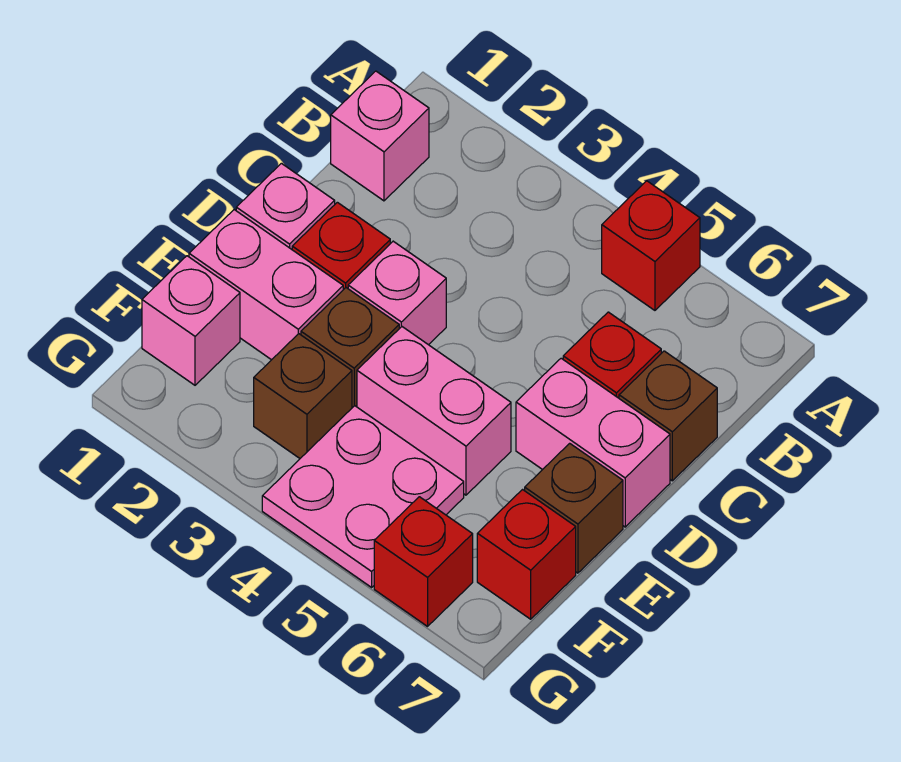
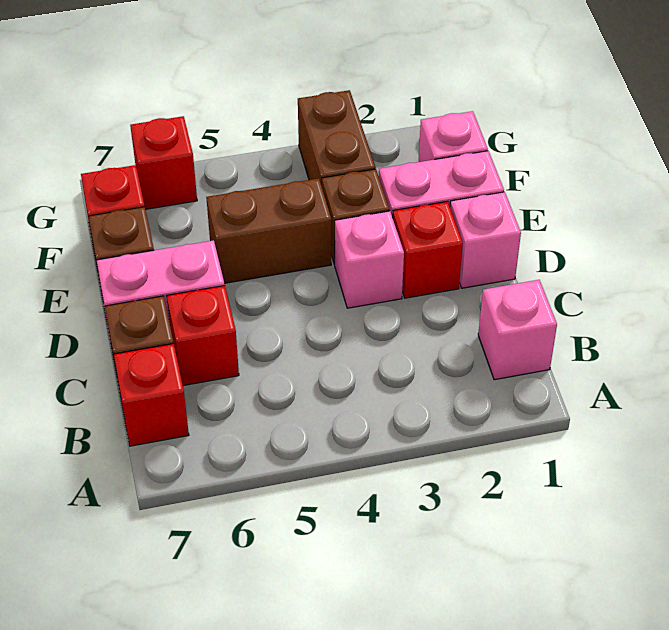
red brick A5 level 1 -> red brick B7 level 1
pink brick E4:E5 level 1 -> brown brick E4:E5 level 1
brown brick F3 level 1 -> brown brick F3:G3 level 1
pink plate F4:G5 level 1 -> none

